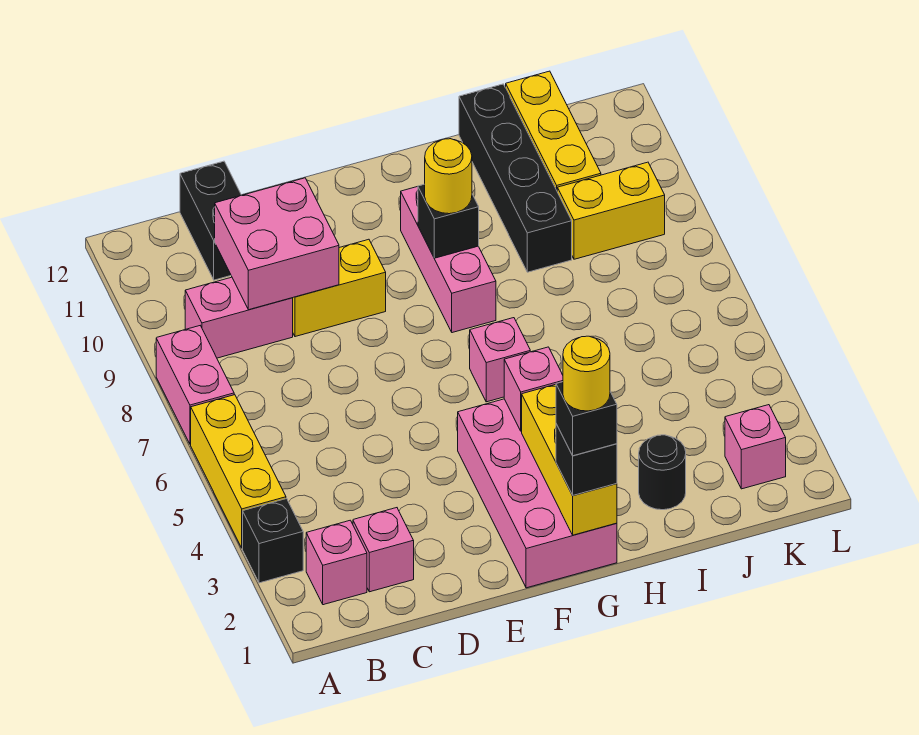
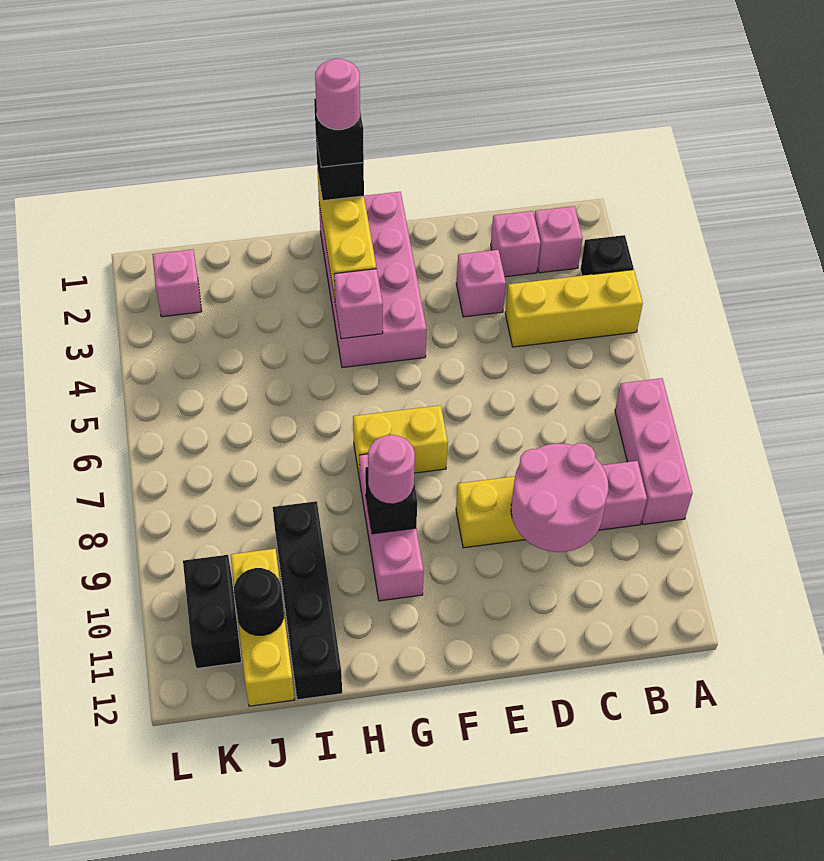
yellow brick A4:A6 level 1 -> yellow brick A4:C4 level 1
pink brick A7:A8 level 1 -> pink brick A7:A9 level 1
pink brick C9:D10 level 2 -> pink round brick C9:D10 level 2
black brick C11:C12 level 1 -> black brick K10:K11 level 1
yellow round brick G1 level 5 -> pink round brick G1 level 5
pink brick G6 level 1 -> pink brick D3 level 1
yellow round brick G9 level 3 -> pink round brick G9 level 3
black round brick I2 level 1 -> black round brick J11 level 2
yellow brick J9:K9 level 1 -> yellow brick F7:G7 level 1

